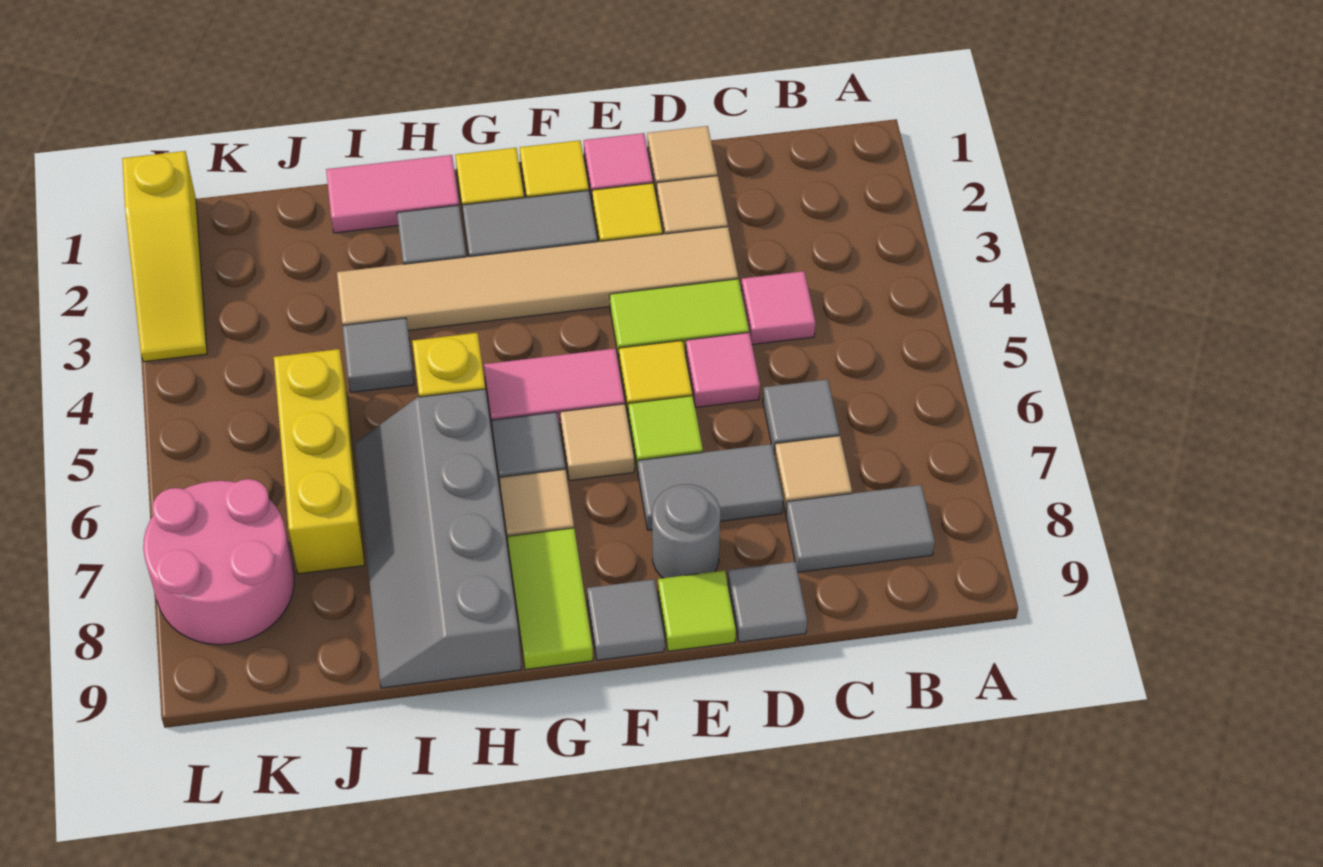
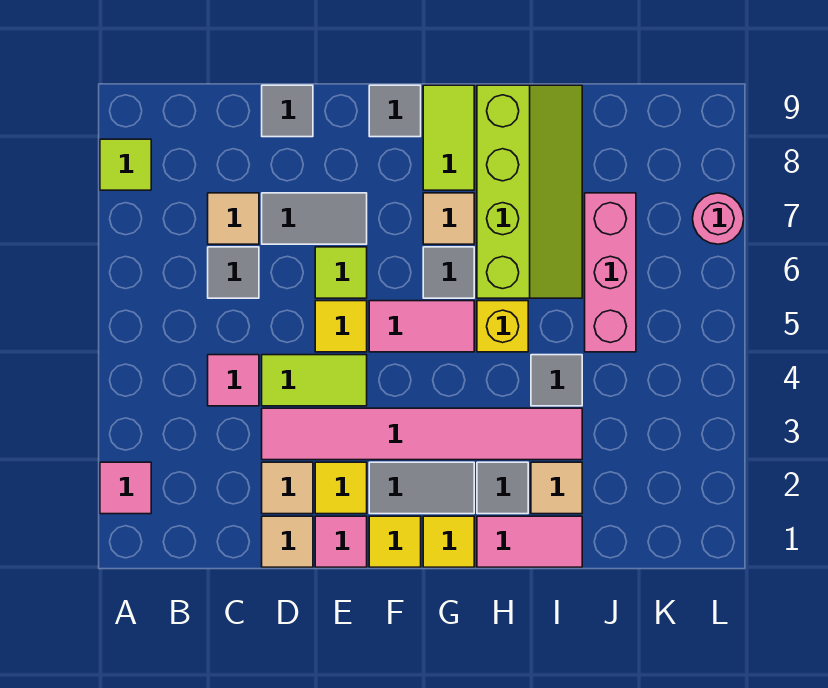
grey tile B8:C8 level 1 -> none
tan tile D3:I3 level 1 -> pink tile D3:I3 level 1
pink tile D5 level 1 -> pink tile A2 level 1
grey round brick E8 level 1 -> none
lime tile E9 level 1 -> lime tile A8 level 1
tan tile F6 level 1 -> tan tile I2 level 1
grey slope H6:I9 level 1 top H -> lime slope H6:I9 level 1 top H
yellow brick J5:J7 level 1 -> pink brick J5:J7 level 1
pink round brick K7:L8 level 1 -> pink round brick L7 level 1
yellow slope L1:L3 level 1 top 1 -> none

